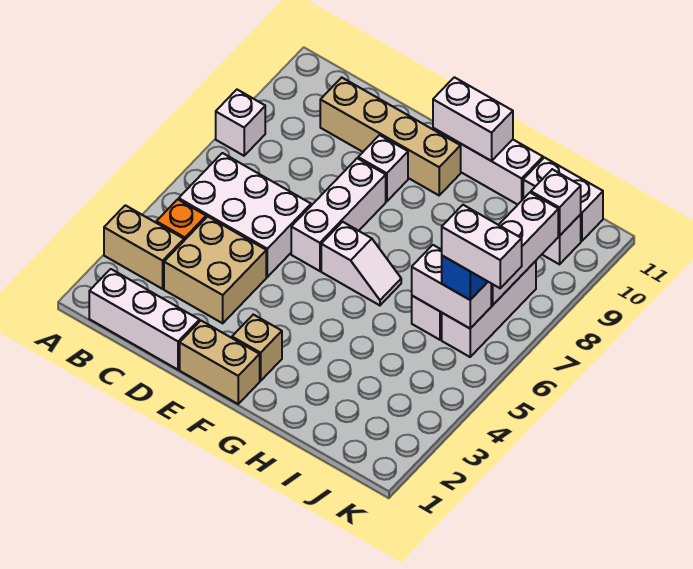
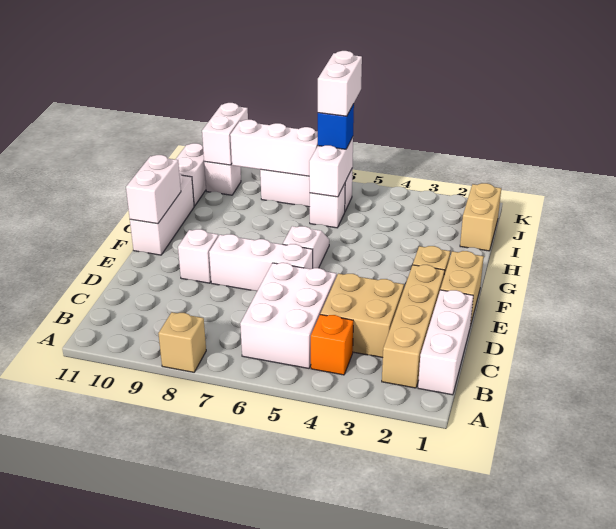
tan brick A3:B3 level 1 -> tan brick I1:J1 level 1
white brick A8 level 1 -> tan brick A8 level 1
tan brick C10:F10 level 1 -> tan brick B2:E2 level 1
white brick J10 level 2 -> white brick J10:K10 level 2

